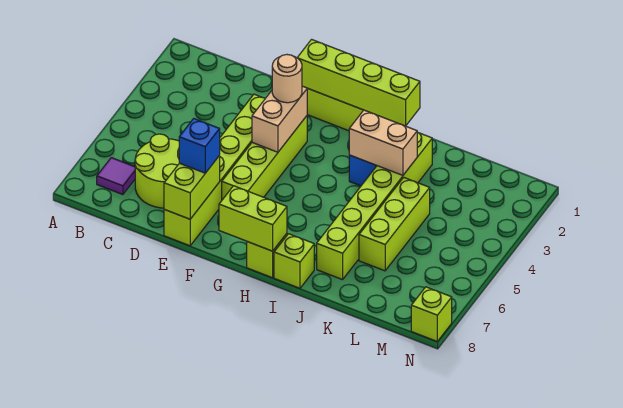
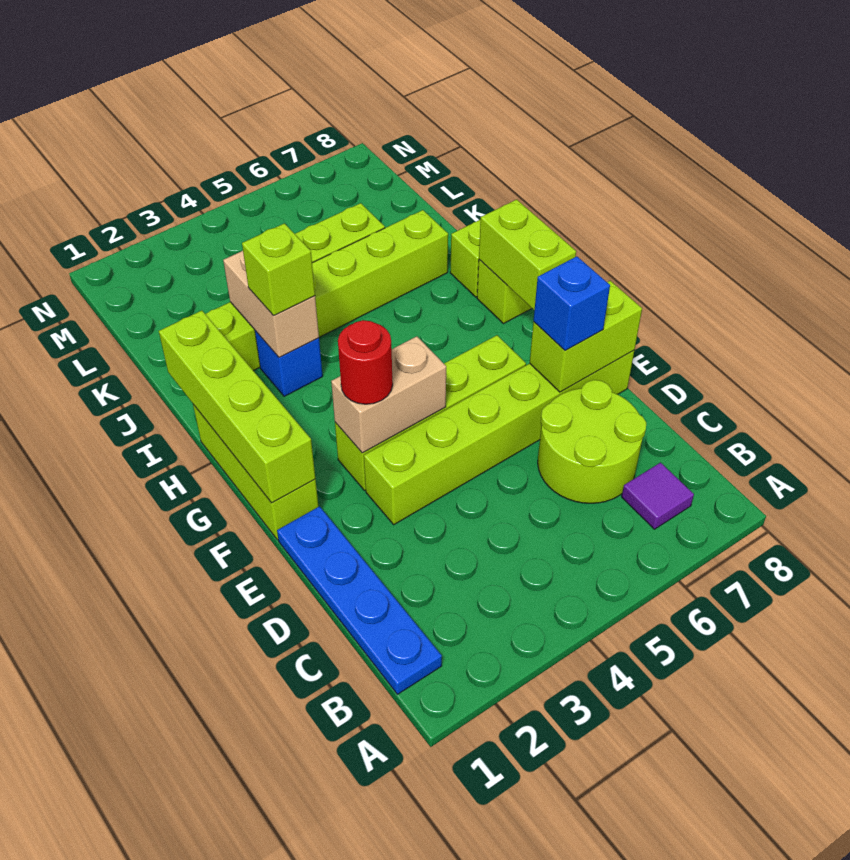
none -> blue plate B1:E1 level 1
tan round brick F3 level 3 -> red round brick F3 level 3
lime brick N8 level 1 -> lime brick I3 level 3

